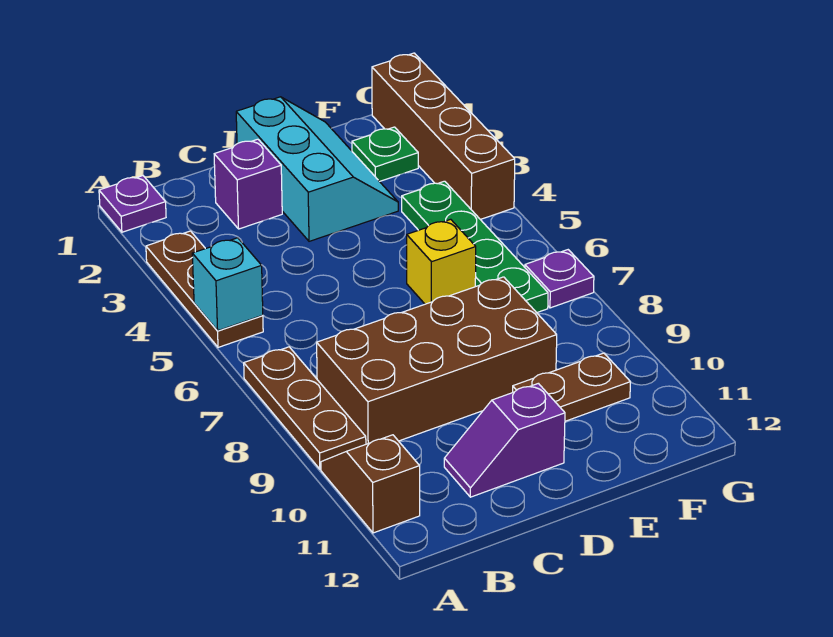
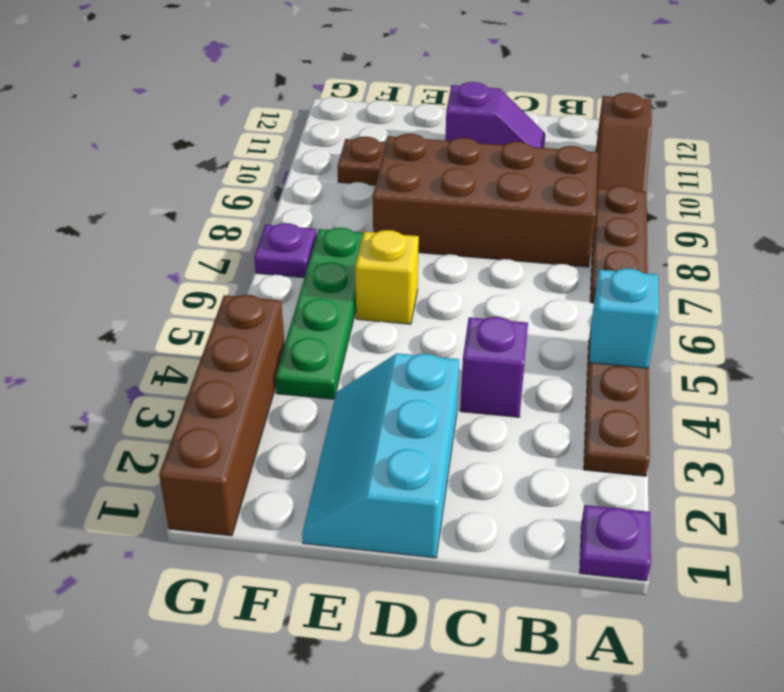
purple brick C2 level 1 -> purple brick C4 level 1
green plate F2 level 1 -> none

